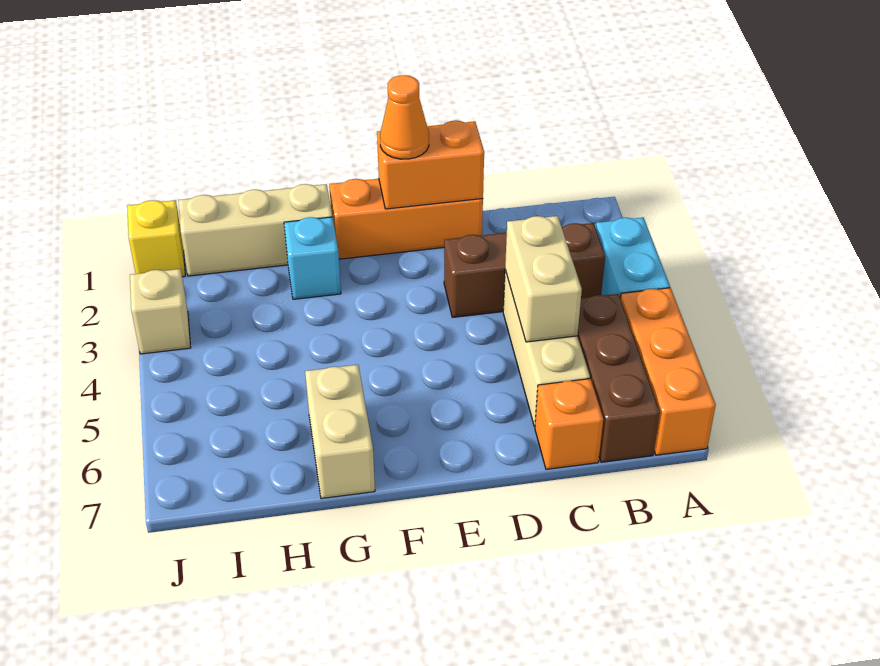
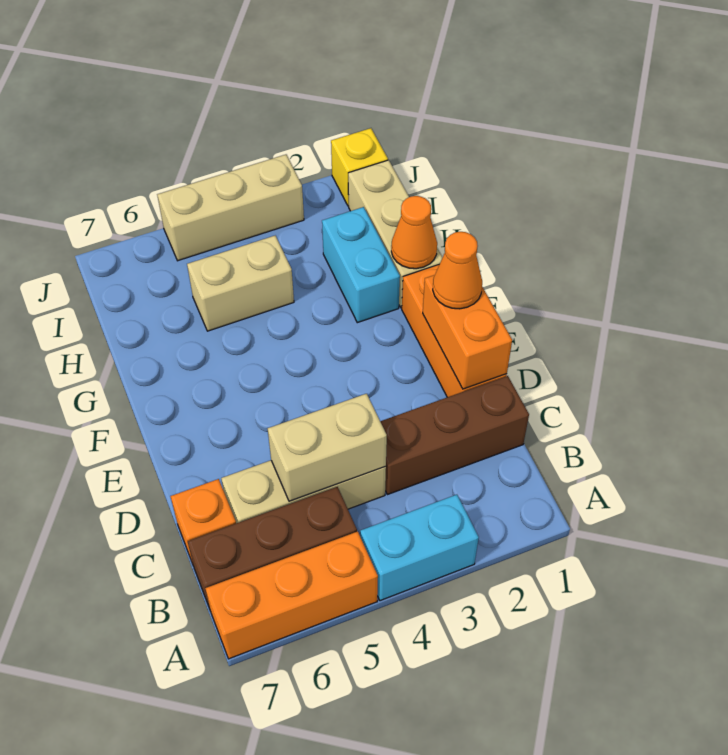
brown brick B3:D3 level 1 -> brown brick C1:C3 level 1
none -> orange cone G1 level 2
cyan brick G2 level 1 -> cyan brick G2:H2 level 1
tan brick G6:G7 level 1 -> tan brick H4:H5 level 1
tan brick J3 level 1 -> tan brick J3:J5 level 1

